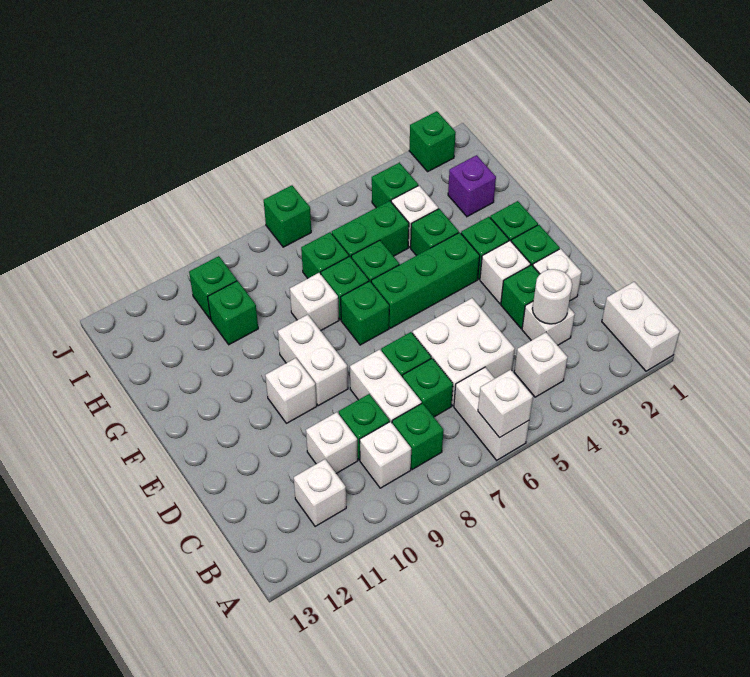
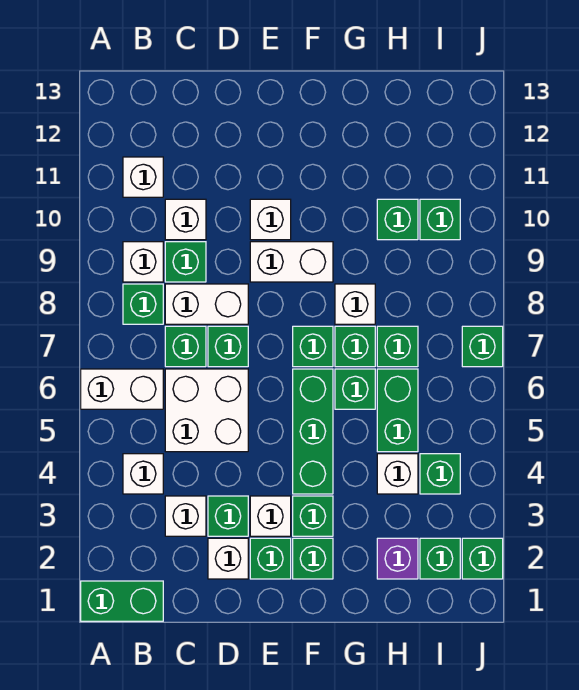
white brick A1:B1 level 1 -> green brick A1:B1 level 1
white brick A6 level 2 -> none
white round brick C3 level 2 -> none
green brick G4 level 1 -> green brick I2 level 1

